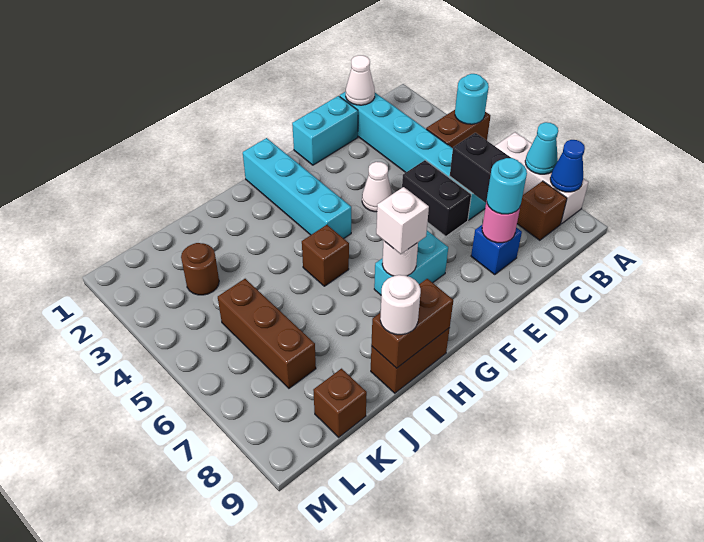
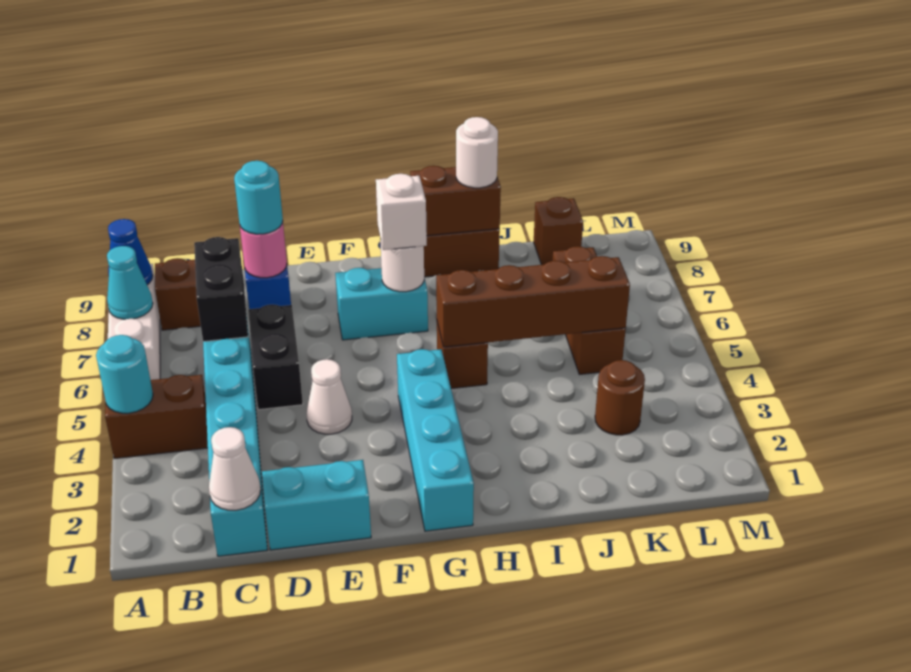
none -> brown brick H5:K5 level 2

